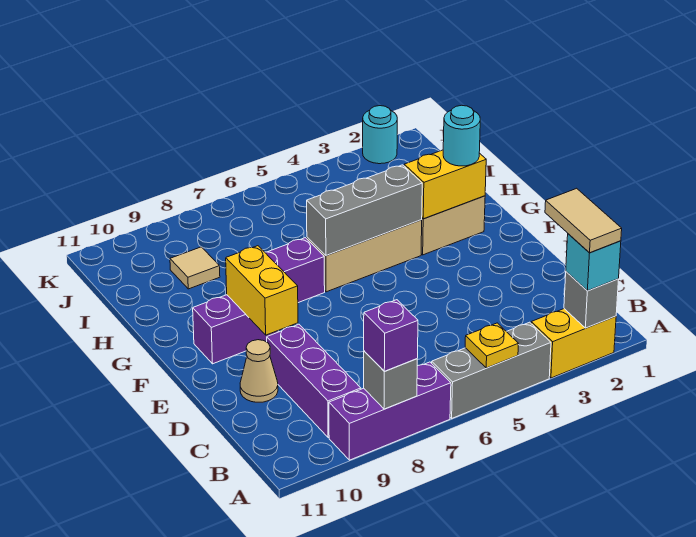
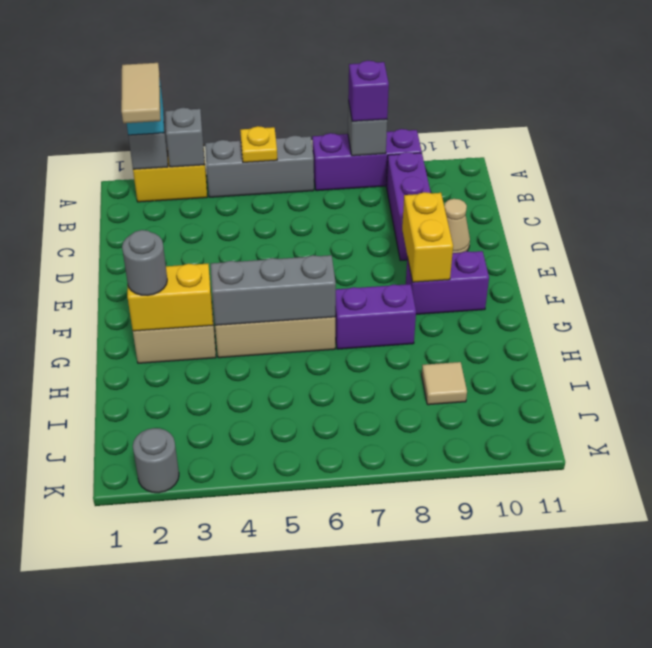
none -> grey brick A3 level 2
cyan round brick G2 level 3 -> grey round brick G2 level 3
cyan round brick K2 level 1 -> grey round brick K2 level 1

